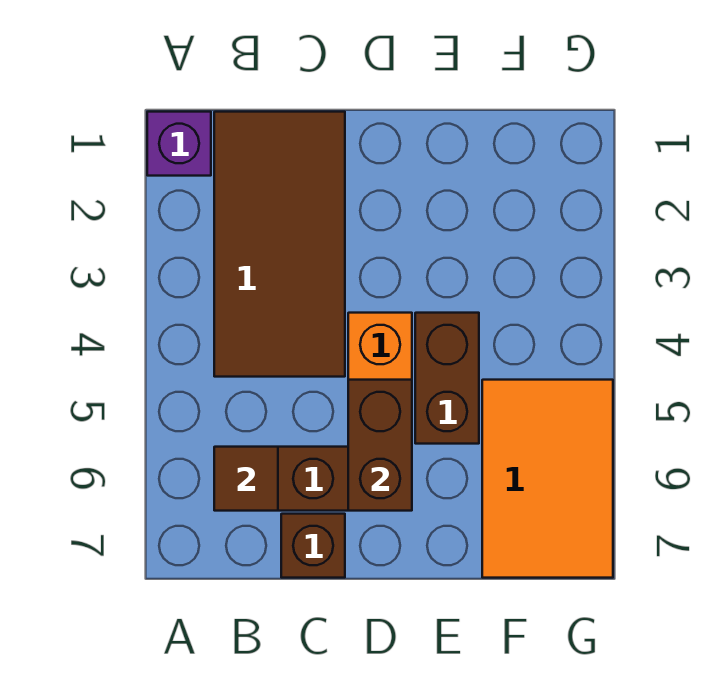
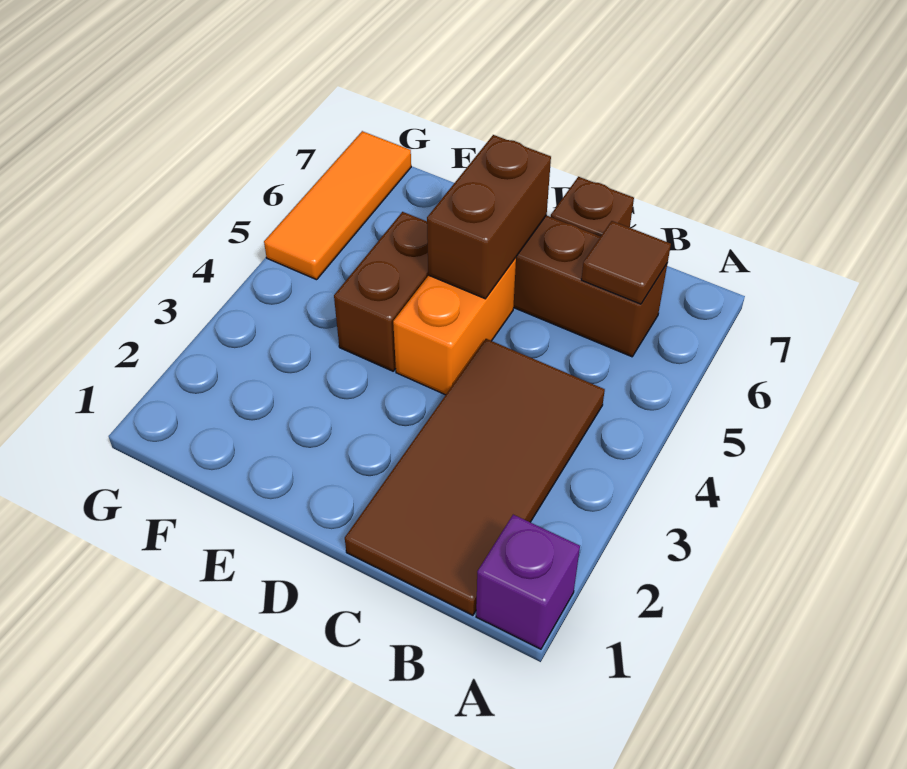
orange tile F5:G7 level 1 -> orange tile G5:G7 level 1

